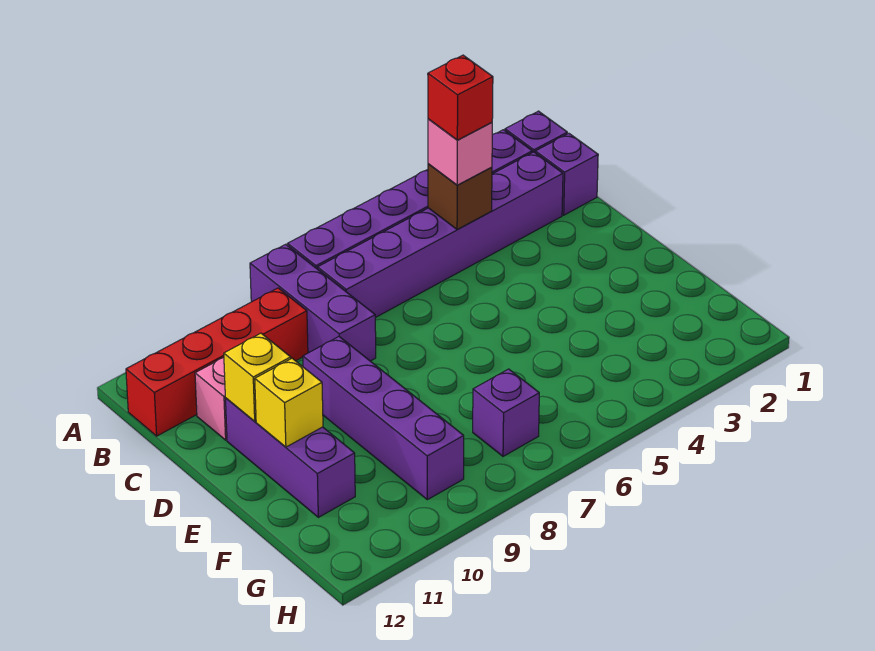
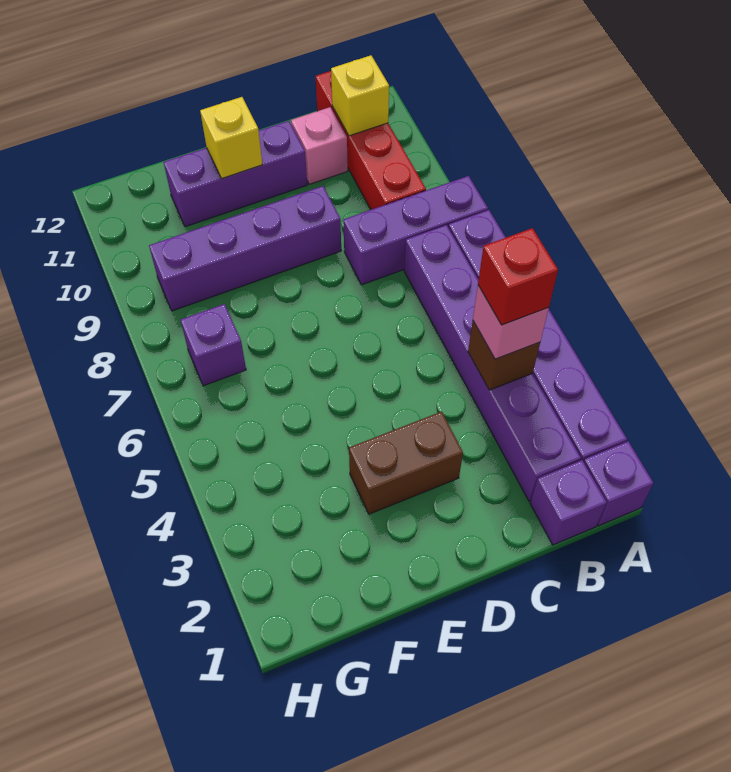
none -> brown brick D3:E3 level 1
yellow brick D11 level 2 -> yellow brick B11 level 2

